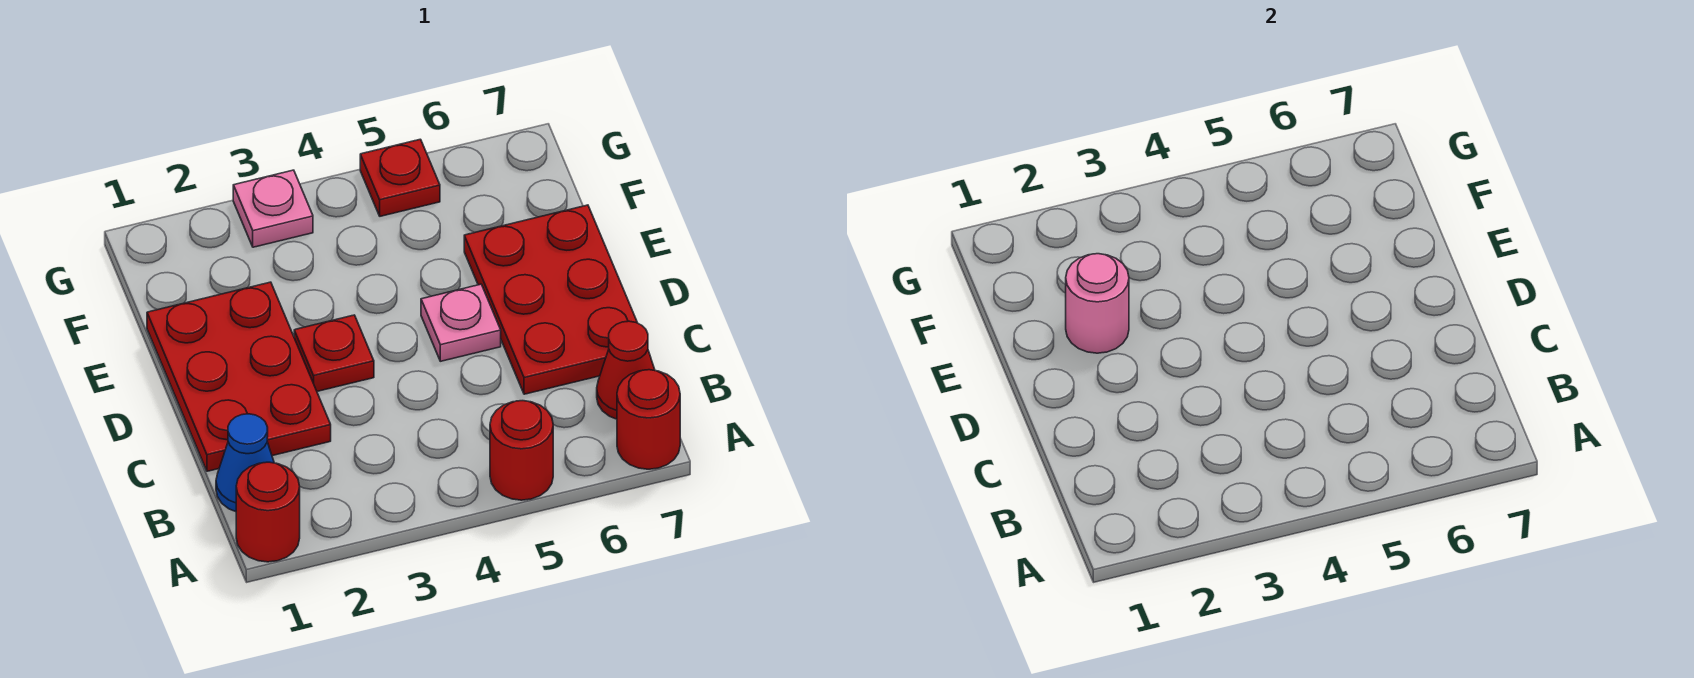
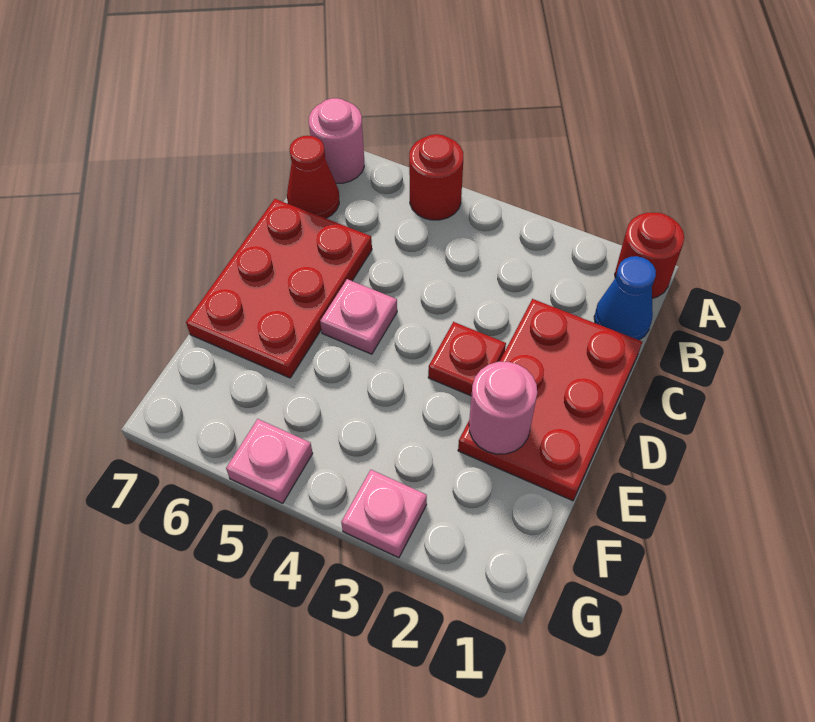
red round brick A7 level 1 -> pink round brick A7 level 1
red plate G5 level 1 -> pink plate G5 level 1

